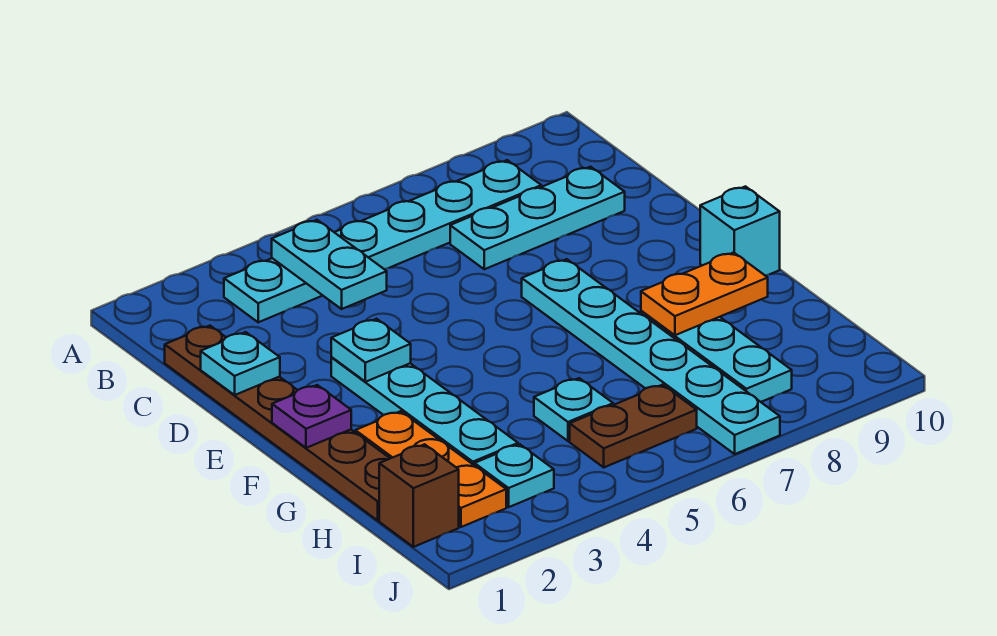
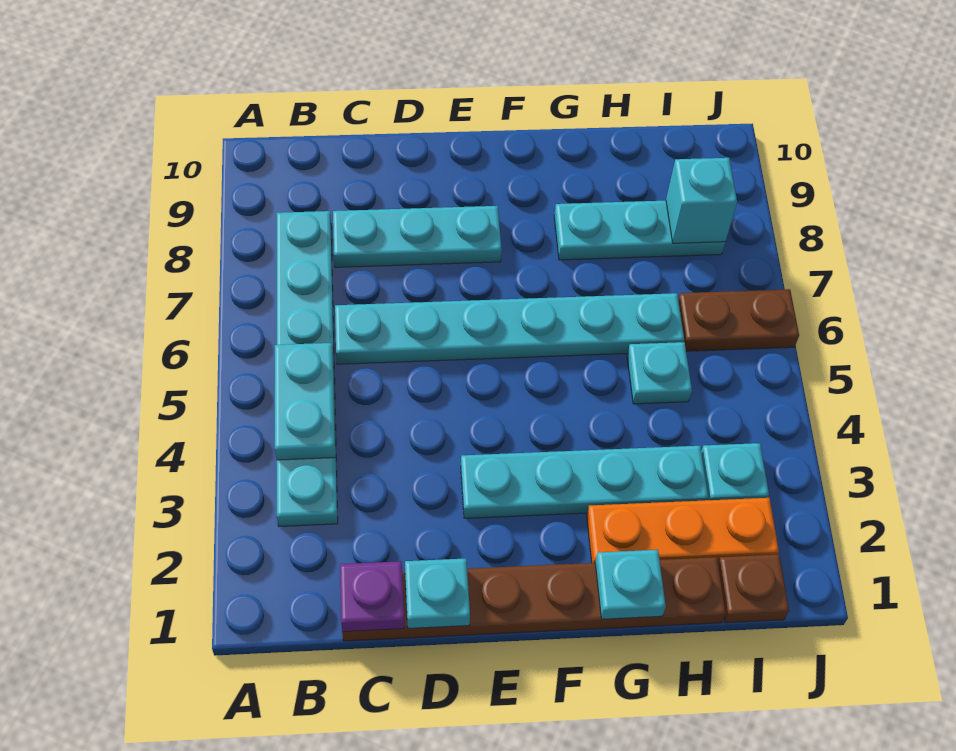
cyan plate B4:C4 level 2 -> cyan plate B4:B5 level 2
cyan plate C7:C9 level 1 -> cyan plate C8:E8 level 1
cyan plate E3 level 2 -> cyan plate G1 level 2
cyan plate E7:J7 level 1 -> cyan plate C6:H6 level 1
purple plate F1 level 2 -> purple plate C1 level 2
cyan brick F10 level 1 -> cyan brick I8 level 2
orange plate G8:G9 level 2 -> none
brown brick I1 level 1 -> brown plate I1 level 1
brown plate I5:I6 level 1 -> brown plate I6:J6 level 1

